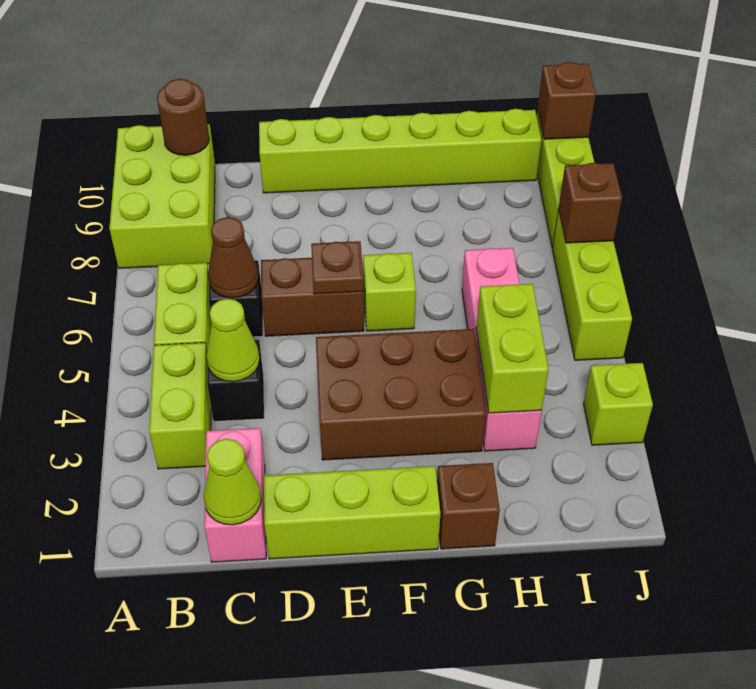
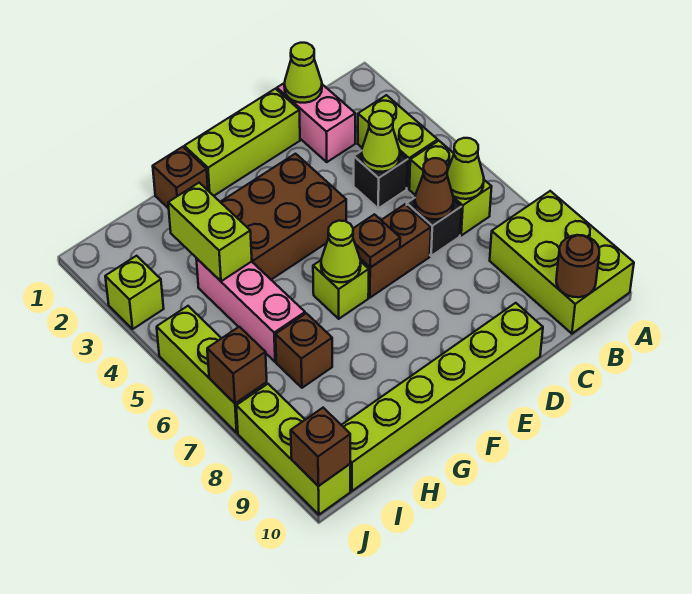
none -> lime cone B6 level 2
none -> lime cone F6 level 2
pink brick H3:H6 level 1 -> pink brick H4:H6 level 1
none -> brown brick H7 level 1

